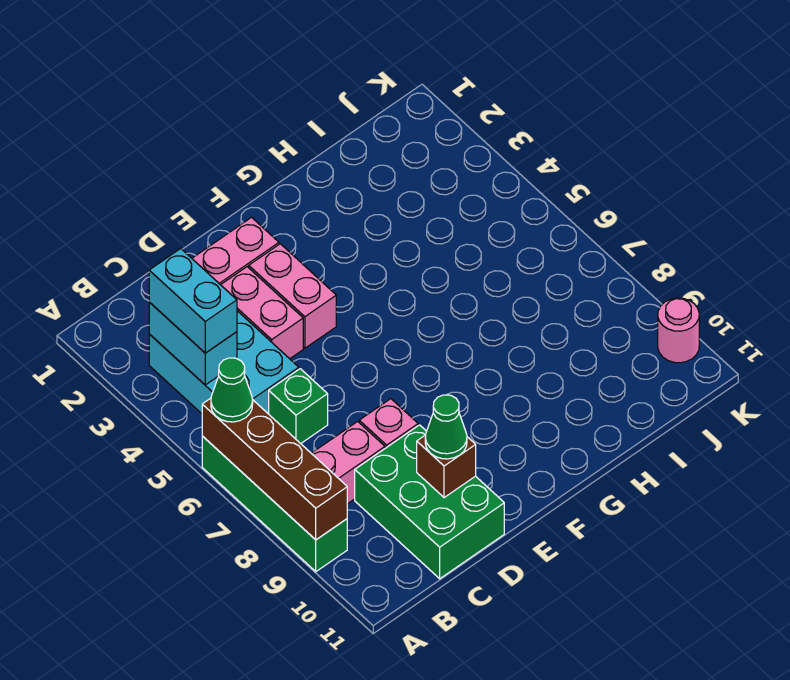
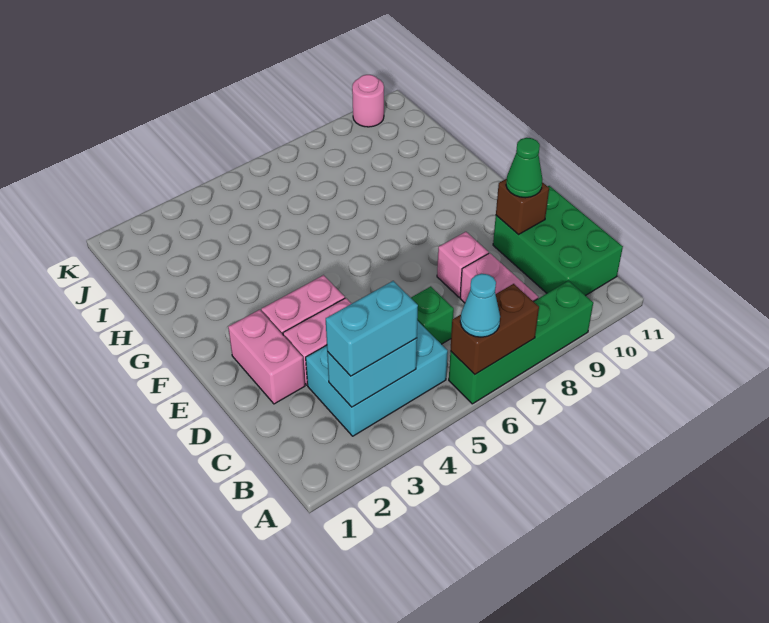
brown brick A6:A9 level 2 -> brown brick A6:A7 level 2
green cone A6 level 3 -> cyan cone A6 level 3
green brick C9:D11 level 1 -> green brick B10:D11 level 1

